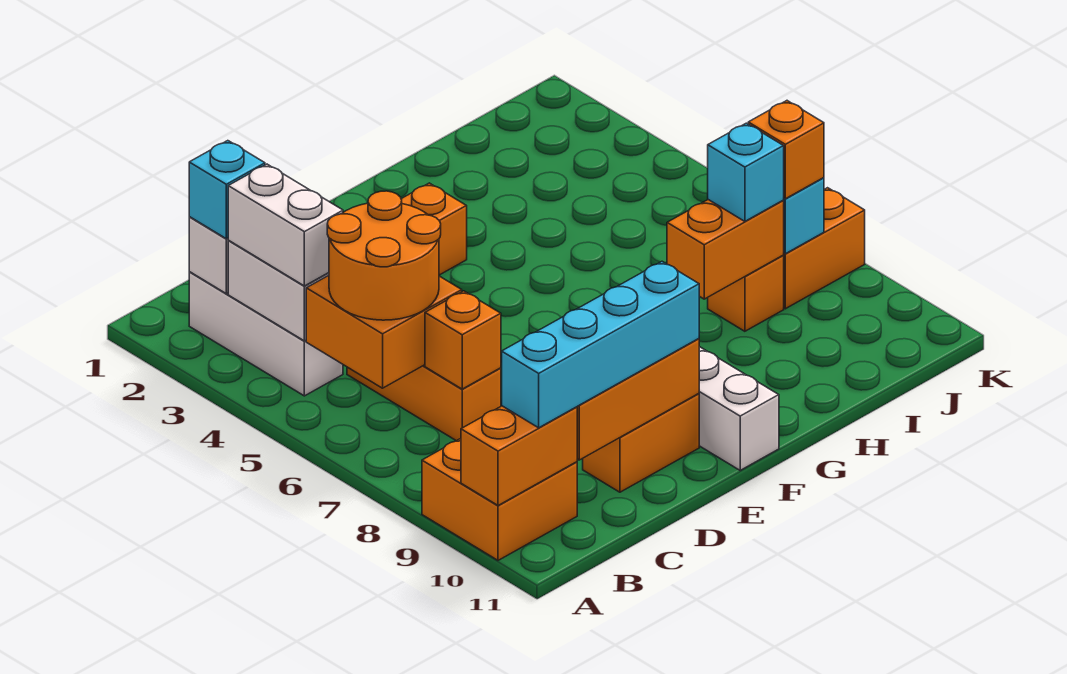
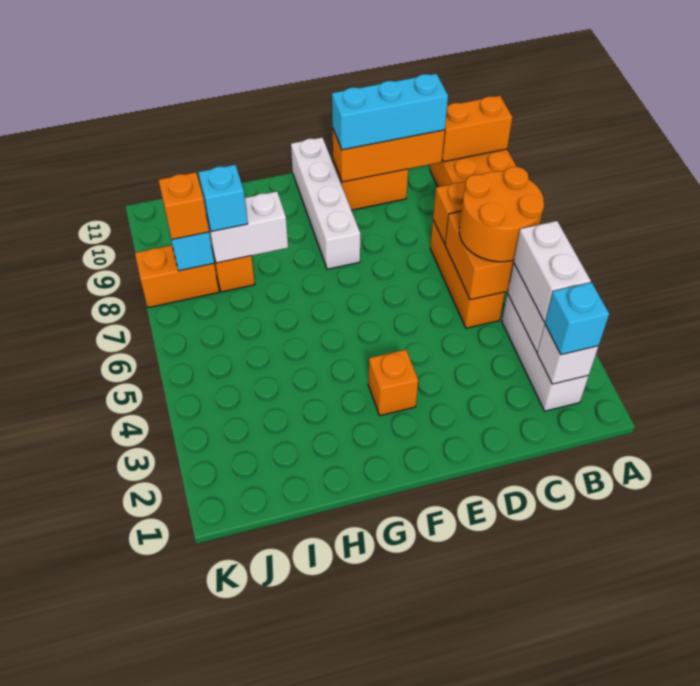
cyan brick B10:E10 level 3 -> cyan brick C10:E10 level 3
orange brick H8:I8 level 2 -> white brick H8:I8 level 2

